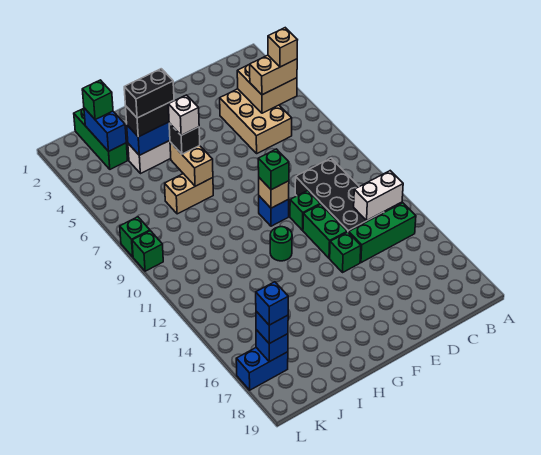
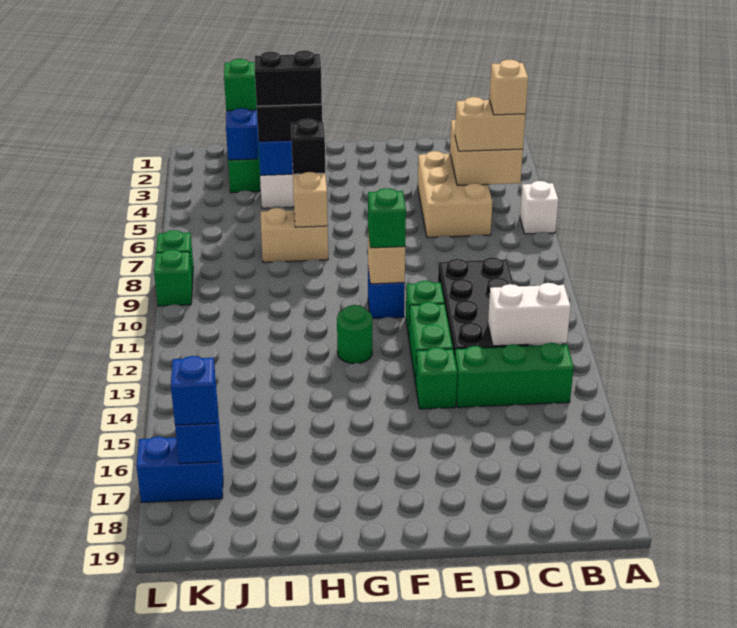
white brick H6 level 4 -> white brick A6 level 1
blue brick K17 level 4 -> none

